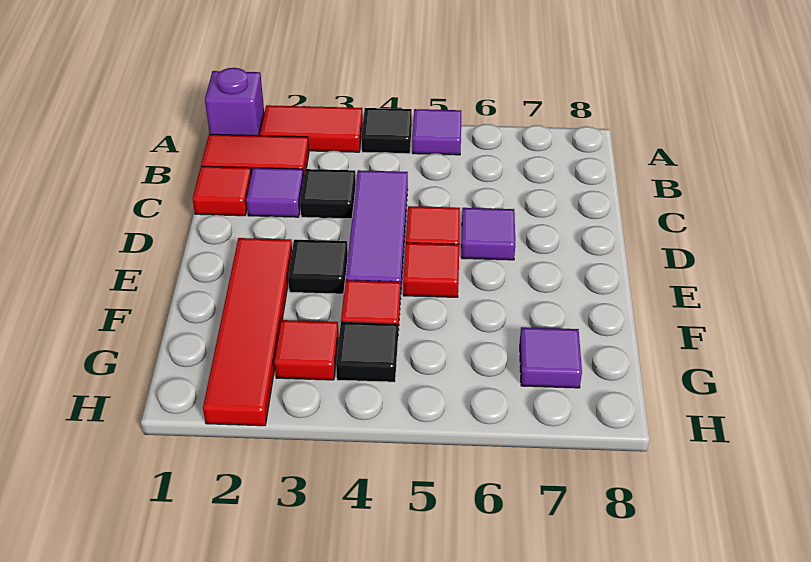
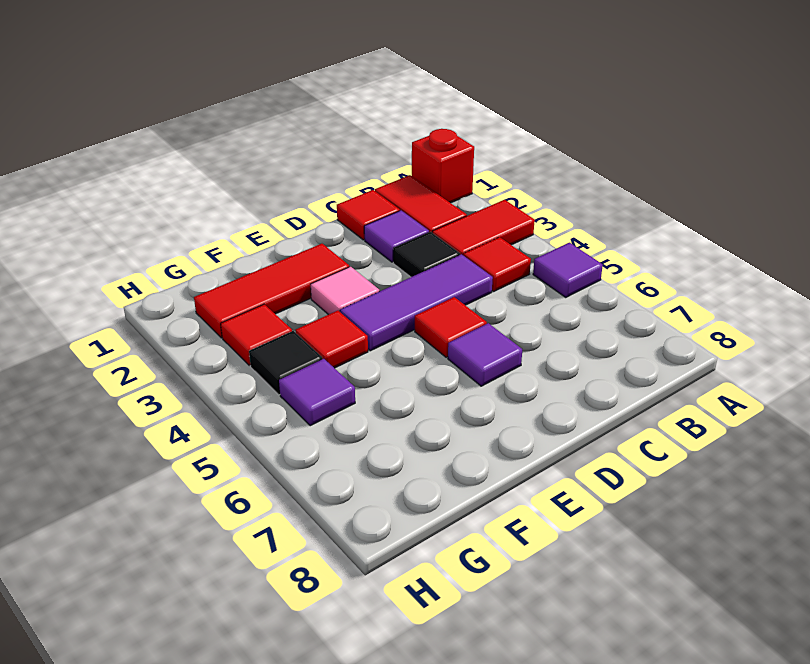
purple brick A1 level 1 -> red brick A1 level 1
red tile A2:A3 level 1 -> red tile A3:B3 level 1
black tile A4 level 1 -> none
red tile E2:H2 level 1 -> red tile E2:G2 level 1
black tile E3 level 1 -> pink tile E3 level 1
red tile E5 level 1 -> red tile B4 level 1
purple tile G7 level 1 -> purple tile G5 level 1

